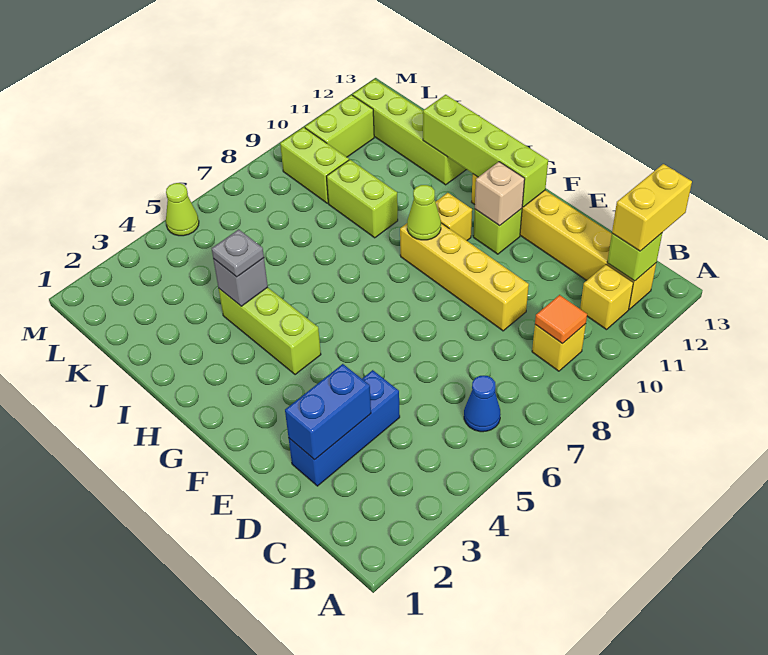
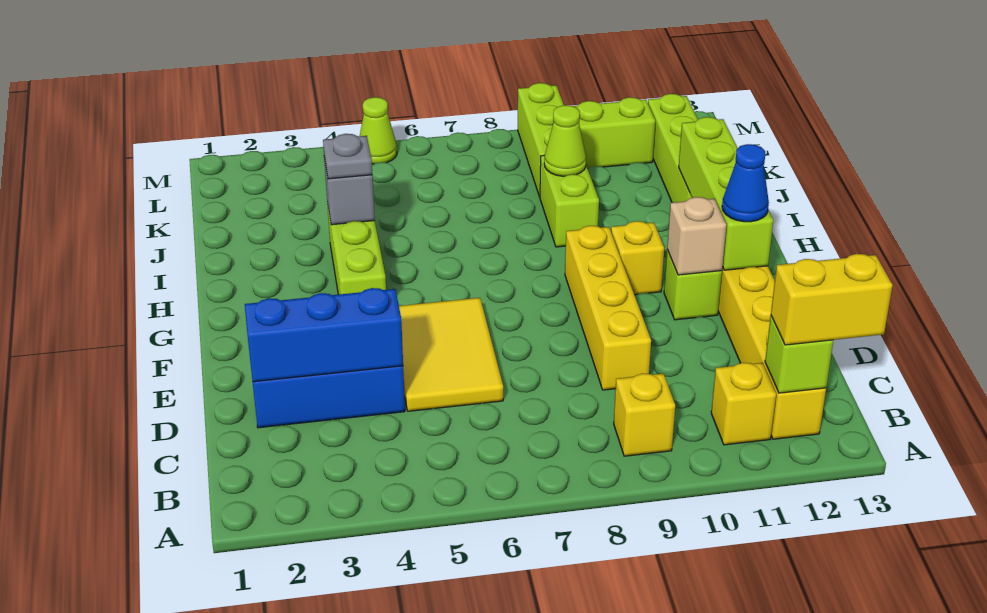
blue cone B6 level 1 -> blue cone F12 level 3
orange tile B9 level 2 -> none
blue brick D2:D3 level 2 -> blue brick D2:D4 level 2
none -> yellow tile D5:F6 level 1
lime cone G9 level 2 -> lime cone J9 level 2
lime brick K9:L9 level 1 -> lime brick K9:M9 level 1

